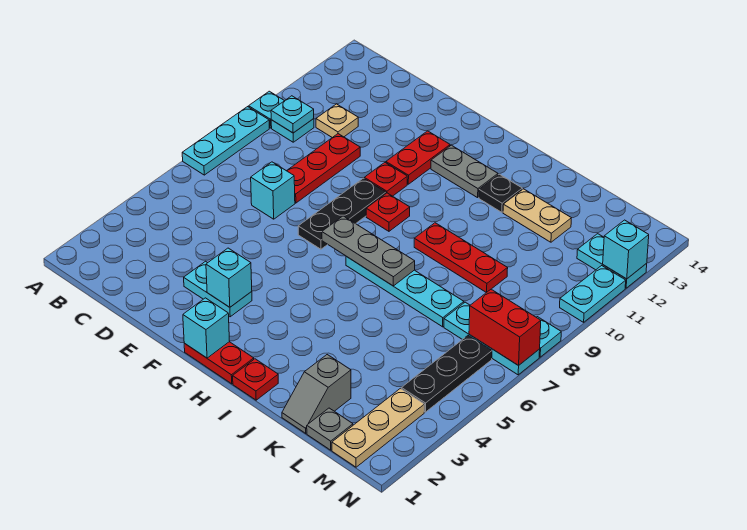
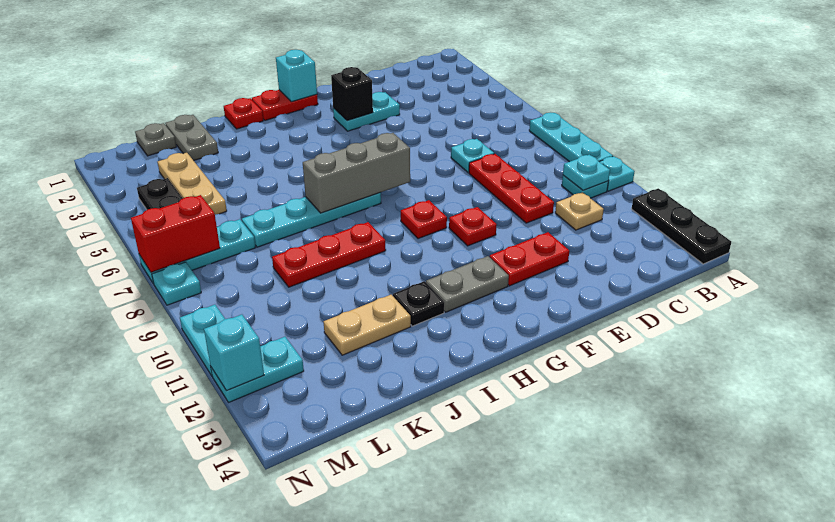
cyan brick D7 level 1 -> cyan plate D7 level 1
cyan brick F3 level 2 -> black brick F3 level 2
black plate F7:F9 level 1 -> black plate A12:A14 level 1
red plate F11:F12 level 1 -> red plate E12:F12 level 1
grey plate G7:I7 level 2 -> grey brick G7:I7 level 2
grey slope K1:K2 level 1 top 2 -> grey plate K1:K2 level 1
tan plate M1:M3 level 1 -> tan plate L3:L5 level 1

